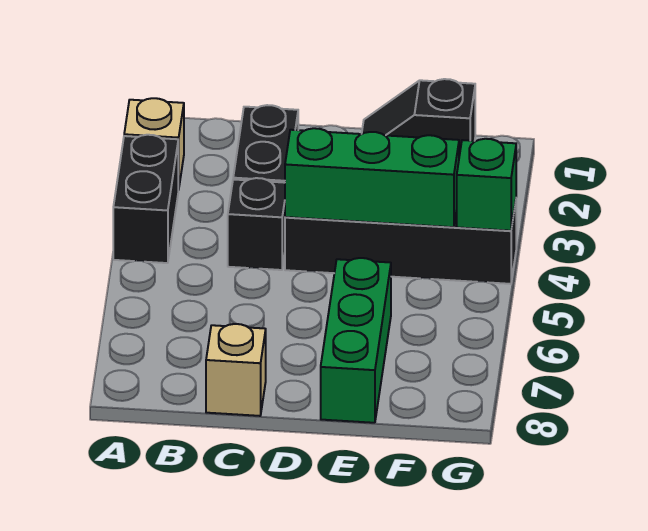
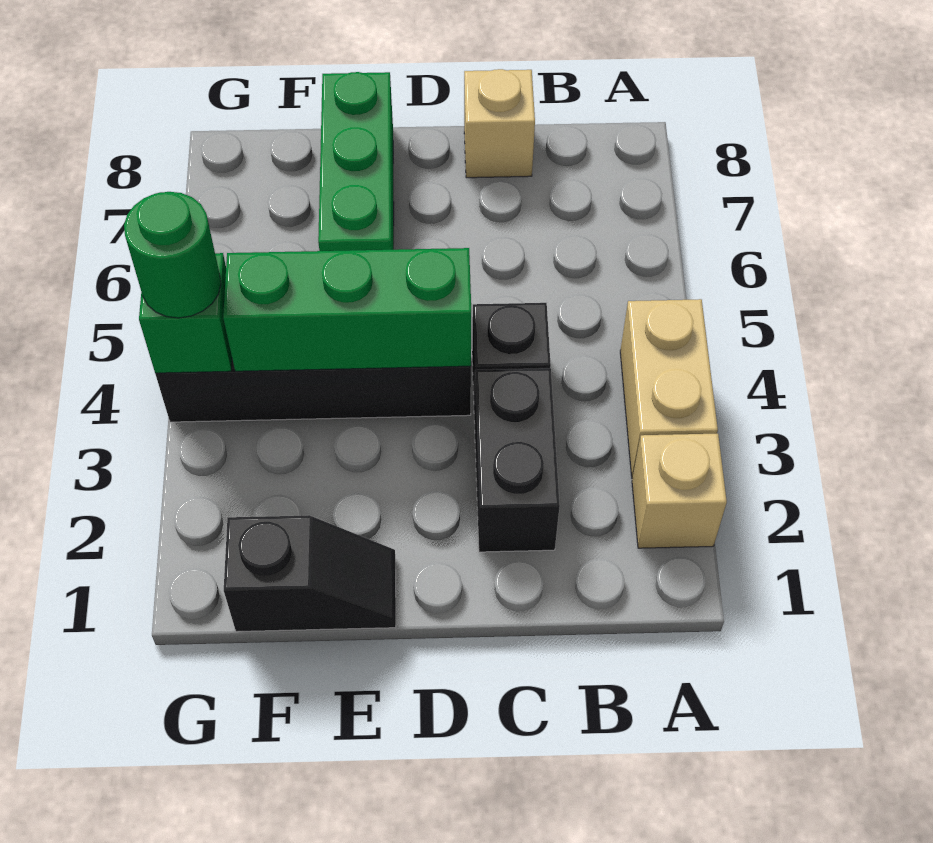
black brick A3:A4 level 1 -> tan brick A3:A4 level 1
none -> green round brick G4 level 3

